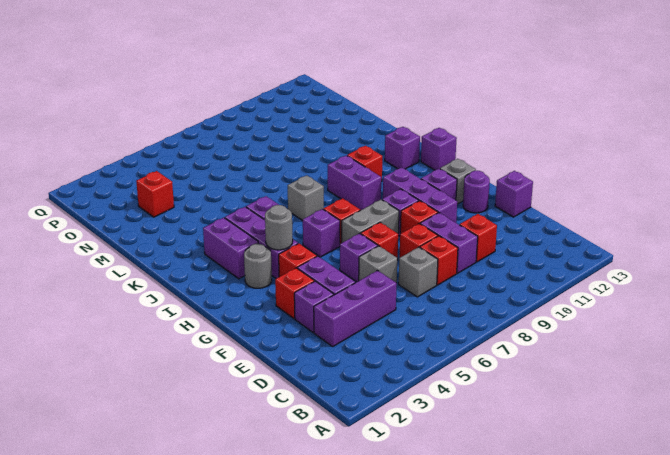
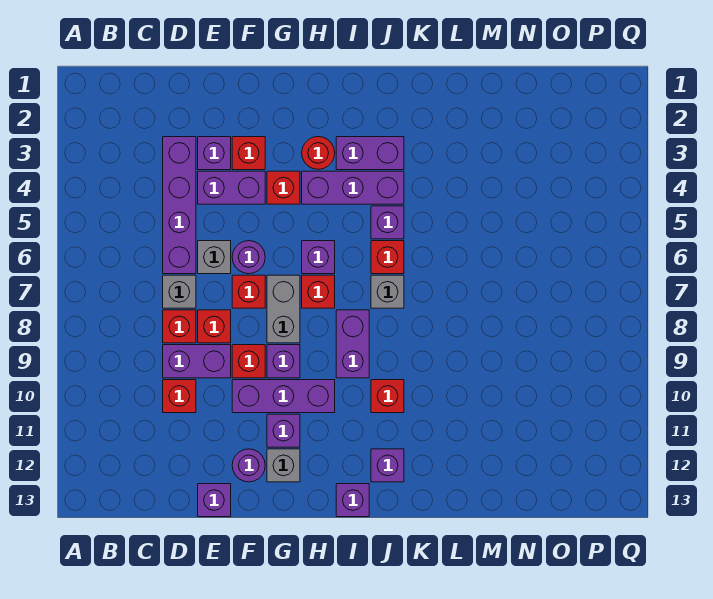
purple brick D3:D5 level 1 -> purple brick D3:D6 level 1
purple brick F6 level 1 -> purple round brick F6 level 1
grey round brick H3 level 1 -> red round brick H3 level 1
grey round brick H4 level 2 -> none
purple brick I9:J9 level 1 -> purple brick I8:I9 level 1
red brick N3 level 1 -> red brick J6 level 1

